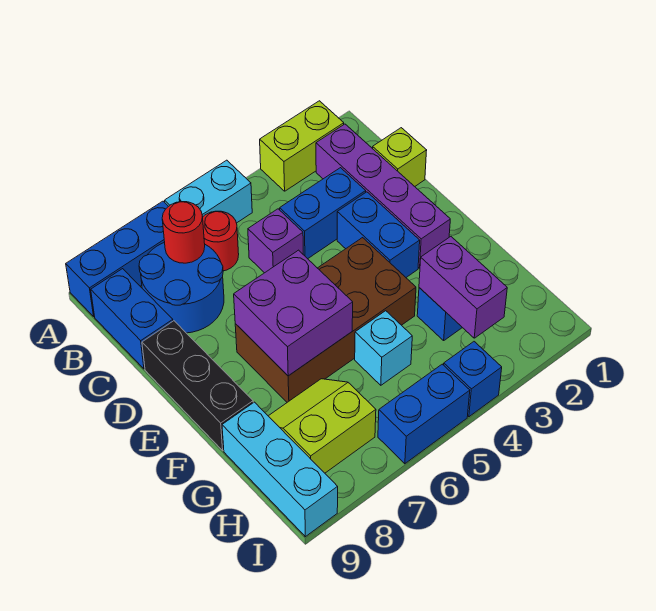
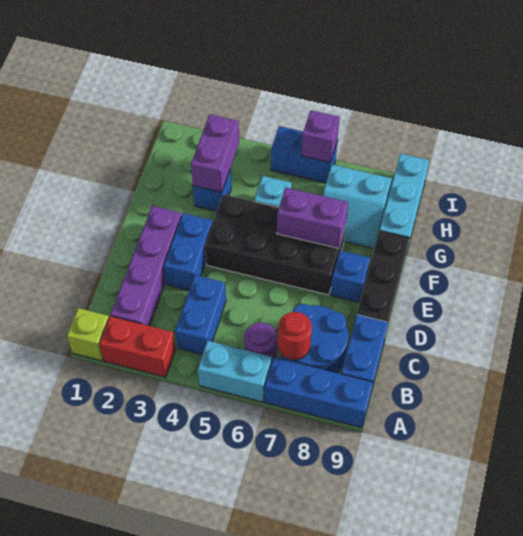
lime brick A2:A3 level 1 -> red brick A2:A3 level 1
red round brick B6 level 1 -> purple round brick B6 level 1
lime brick C1 level 1 -> lime brick A1 level 1
blue brick C3:C4 level 1 -> blue brick B4:C4 level 1
purple brick C5 level 1 -> purple brick I6 level 2
brown brick E4:F7 level 1 -> black brick E4:F7 level 1
purple brick E6:F7 level 2 -> purple brick F6:F7 level 2
lime slope G7:H8 level 1 top H -> cyan slope G7:H8 level 1 top H
blue brick I4 level 1 -> blue brick E8 level 1

